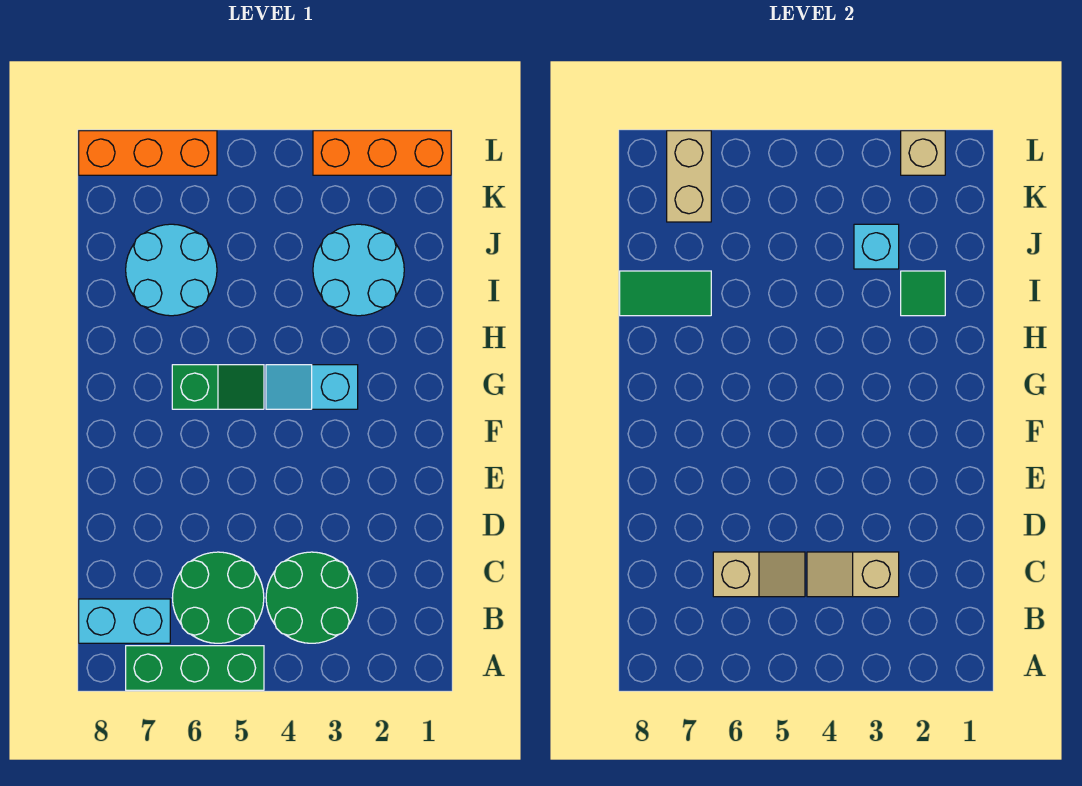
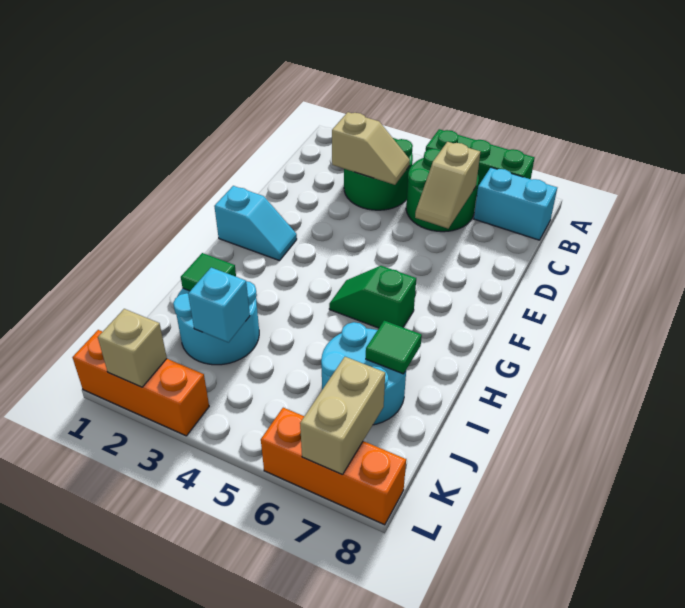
tan slope C5:C6 level 2 top 6 -> tan slope C6:D6 level 2 top C
cyan slope G3:G4 level 1 top 3 -> cyan slope F1:F2 level 1 top 1
green tile I7:I8 level 2 -> green tile I7 level 2

